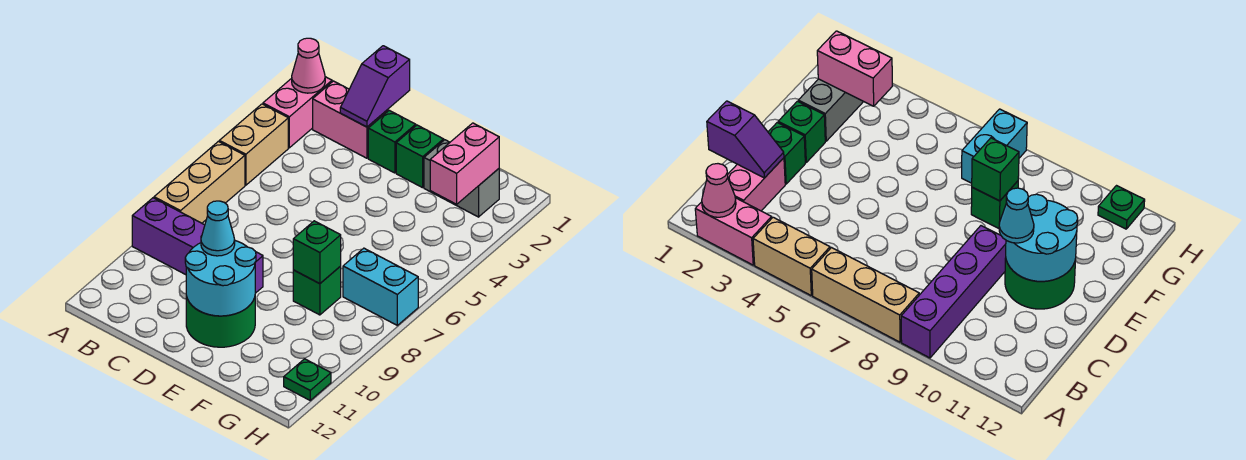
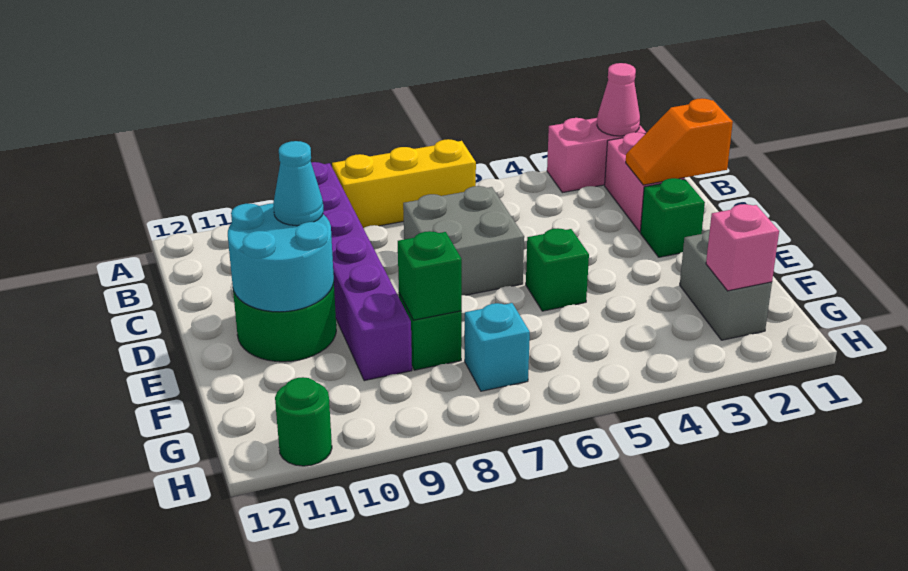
tan brick A4:A5 level 1 -> none
tan brick A6:A8 level 1 -> yellow brick A6:A8 level 1
purple brick A9:D9 level 1 -> purple brick A9:F9 level 1
purple slope C1:C2 level 2 top 1 -> orange slope C1:C2 level 2 top 1
none -> grey brick C6:D7 level 1
green brick E2 level 1 -> green brick E5 level 1
pink brick G2:G3 level 2 -> pink brick G2 level 2
cyan brick G7:H7 level 1 -> cyan brick G7 level 1
green plate H11 level 1 -> green round brick H11 level 1

